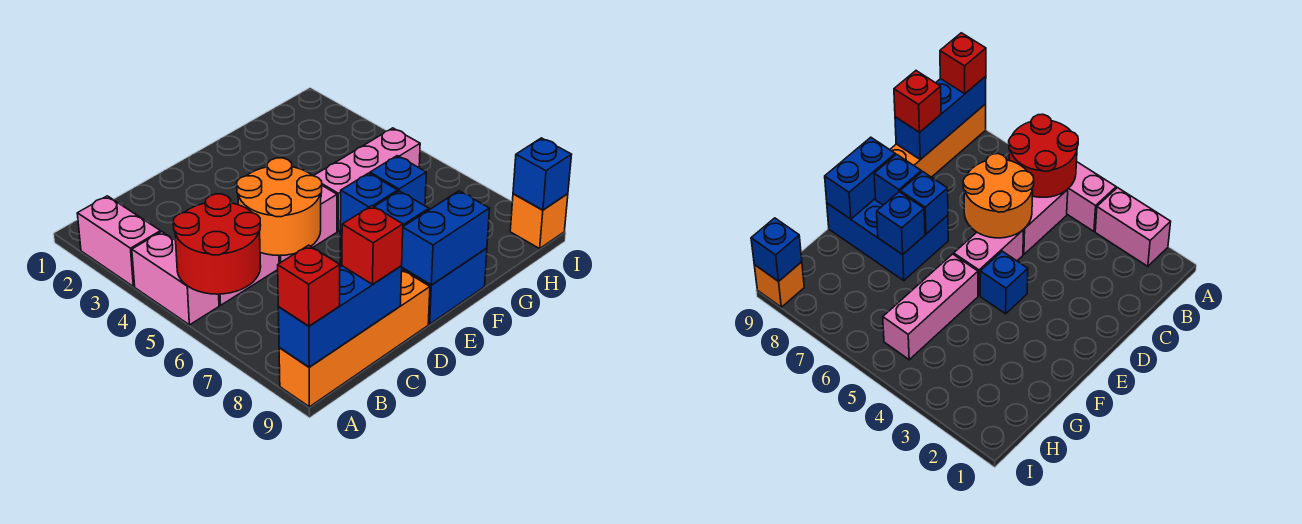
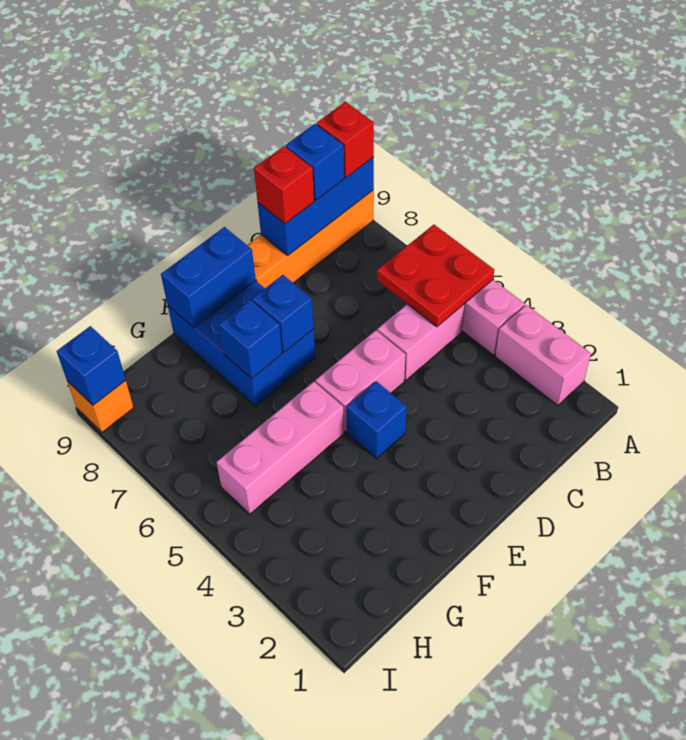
red round brick A5:B6 level 2 -> red plate A5:B6 level 2
orange round brick C5:D6 level 2 -> none
blue brick E8 level 2 -> blue brick B9 level 3

